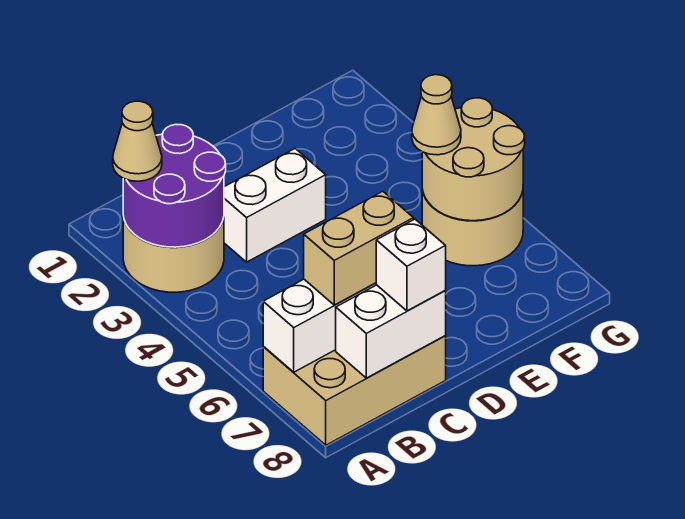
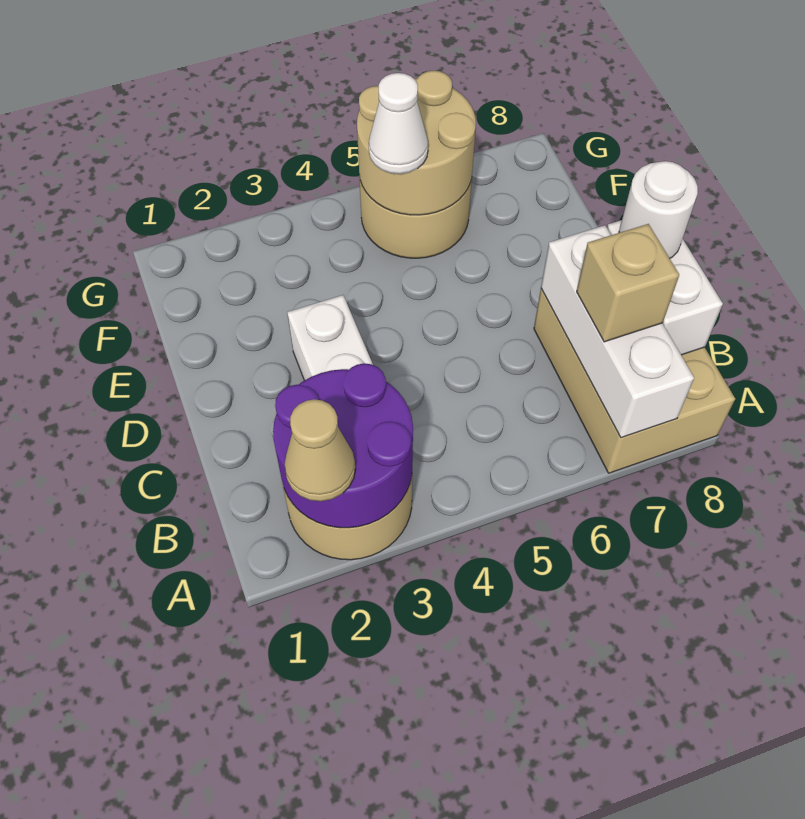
tan brick B7:C7 level 3 -> tan brick B7 level 3
white brick C8 level 3 -> white round brick C8 level 3
tan cone F5 level 3 -> white cone F5 level 3

